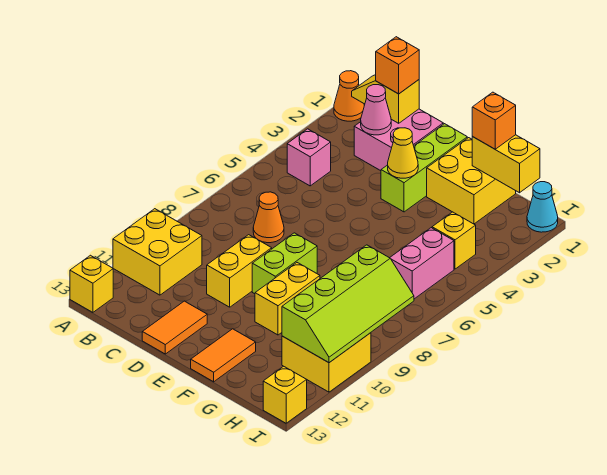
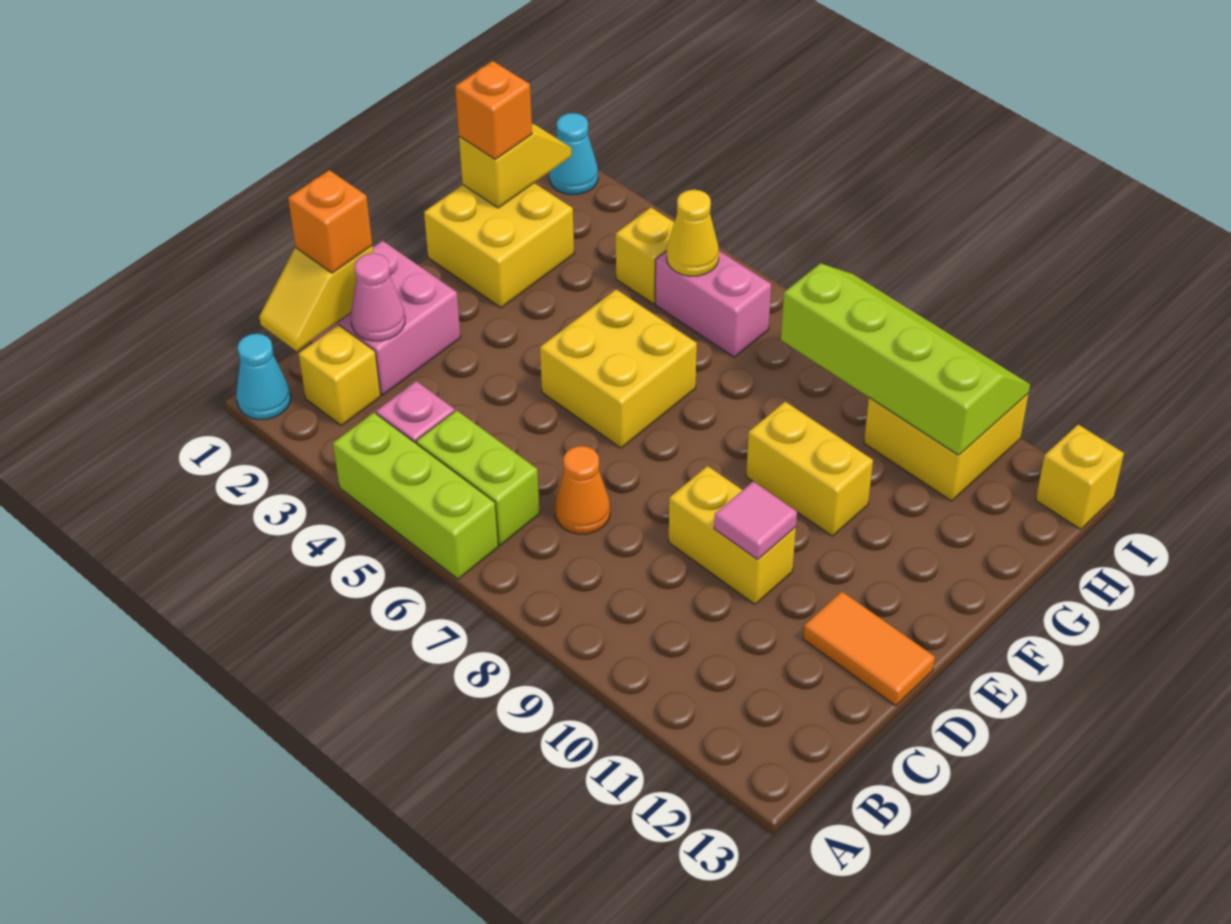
orange cone A1 level 1 -> cyan cone A1 level 1
yellow brick A10:B11 level 1 -> yellow brick E5:F6 level 1
yellow brick A13 level 1 -> yellow brick B2 level 1
none -> pink tile D10 level 2
lime brick E1:E3 level 1 -> lime brick A4:A6 level 1
yellow cone E3 level 2 -> yellow cone H5 level 2
lime brick E8:E9 level 1 -> lime brick B5:B6 level 1
orange tile F12:F13 level 1 -> none
yellow brick G1:H1 level 2 -> yellow slope G1:H1 level 2 top G

